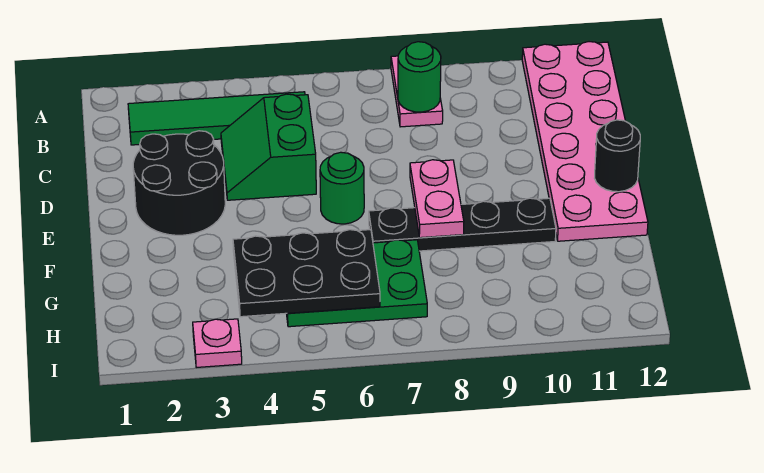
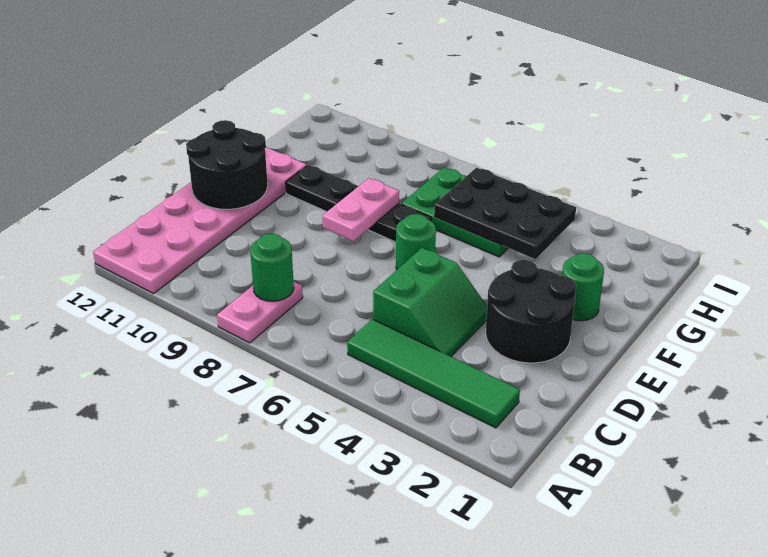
black round brick E12 level 2 -> black round brick D11:E12 level 2
none -> green round brick F2 level 1
pink plate I3 level 1 -> none

